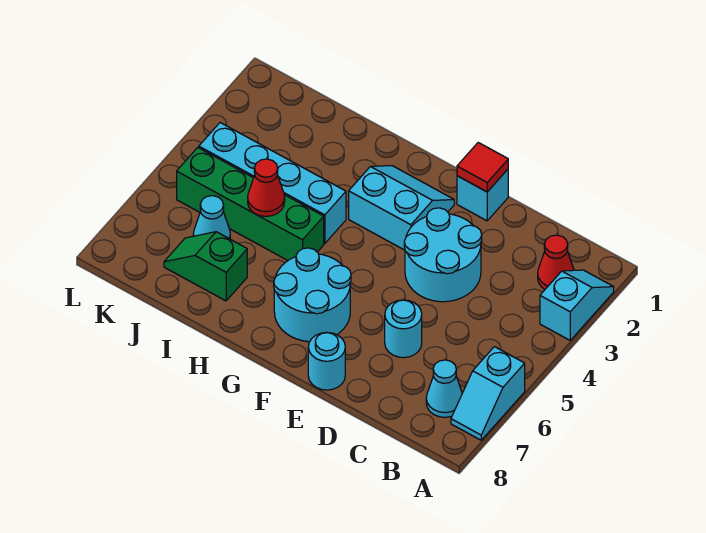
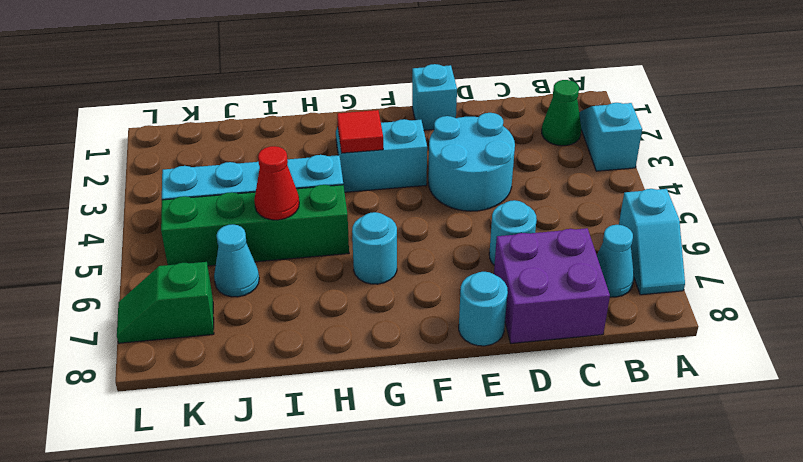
red cone B2 level 1 -> green cone B2 level 1
none -> purple brick C7:D8 level 1
red tile E1 level 2 -> red tile G3 level 2
cyan round brick F6:G7 level 1 -> cyan round brick G6 level 1
green slope I7:J7 level 1 top I -> green slope K7:L7 level 1 top K

